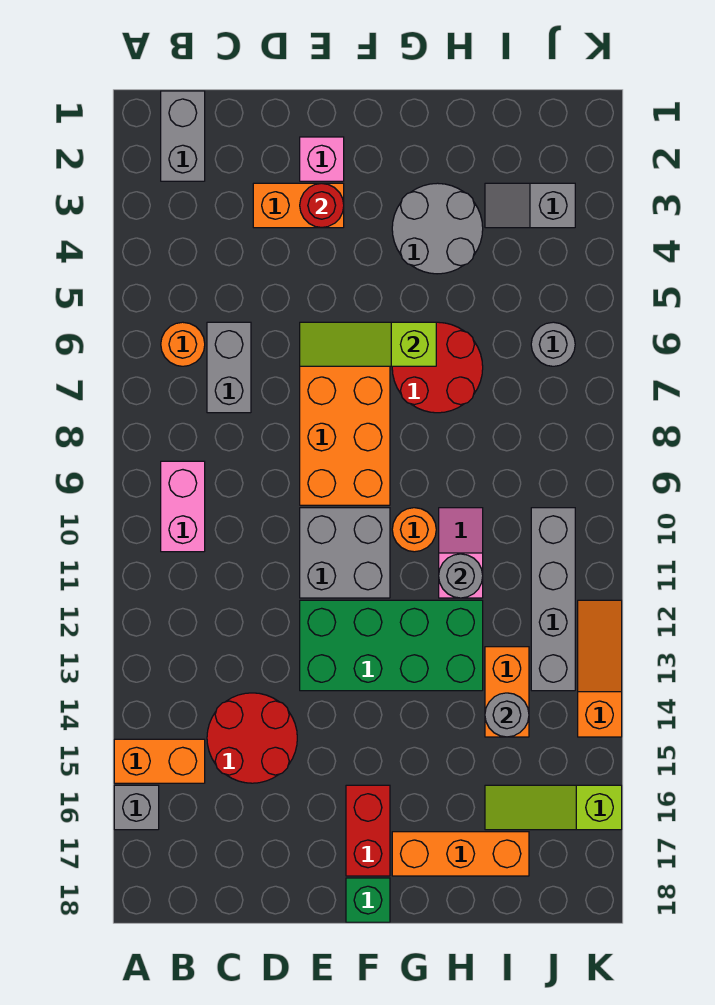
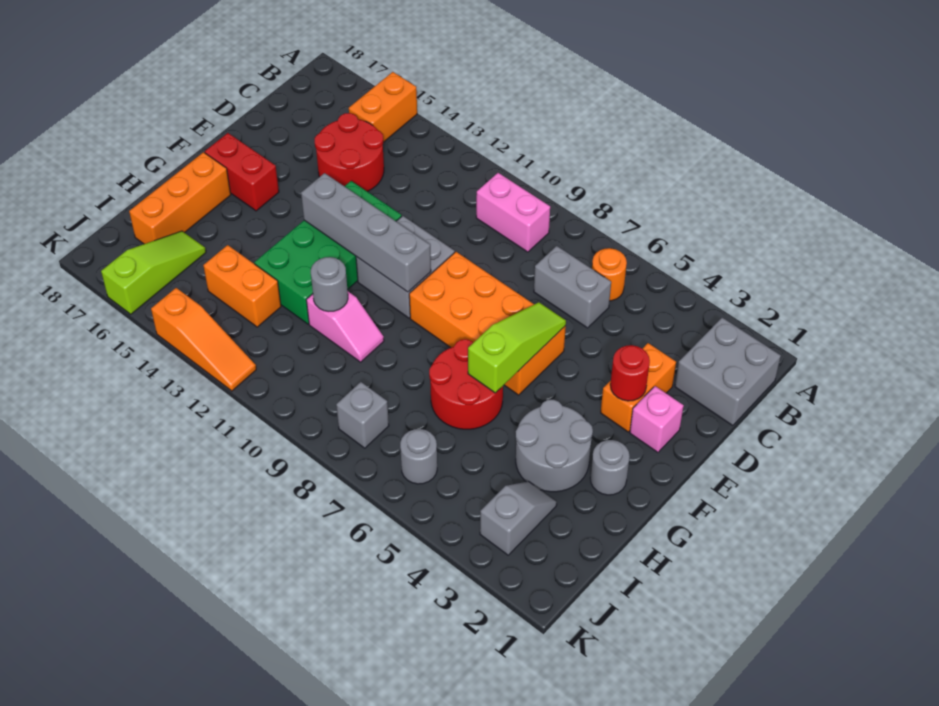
grey brick A16 level 1 -> grey brick J8 level 1
grey brick B1:B2 level 1 -> grey brick B1:C2 level 1
green brick F18 level 1 -> none
orange round brick G10 level 1 -> none
grey round brick I14 level 2 -> grey round brick G2 level 1
grey brick J10:J13 level 1 -> grey brick F10:F13 level 2

